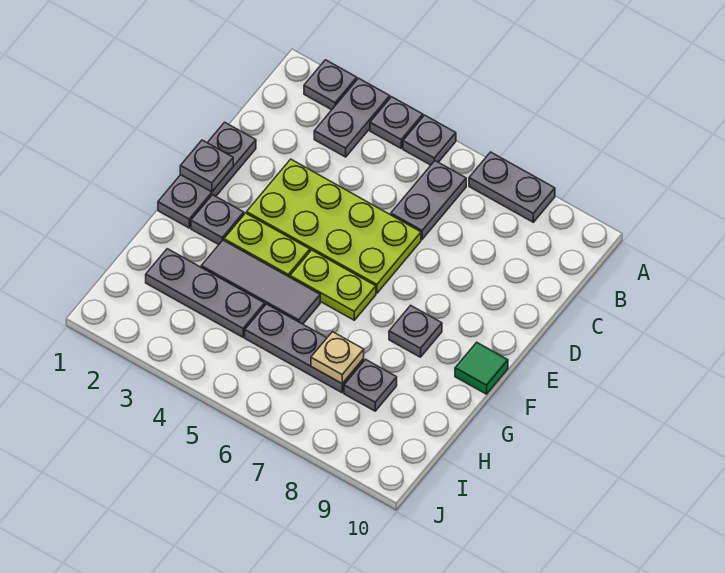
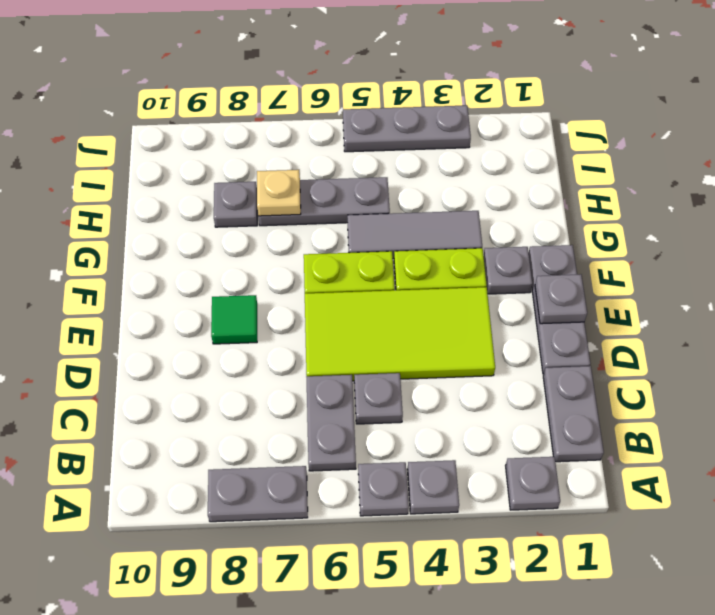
grey plate A3:B3 level 1 -> grey plate B1:C1 level 1
lime plate D3:E6 level 1 -> lime tile D3:E6 level 1
grey plate F8 level 1 -> grey plate C5 level 1
green tile F10 level 1 -> green tile E8 level 1
grey plate H2:H4 level 1 -> grey plate J3:J5 level 1

